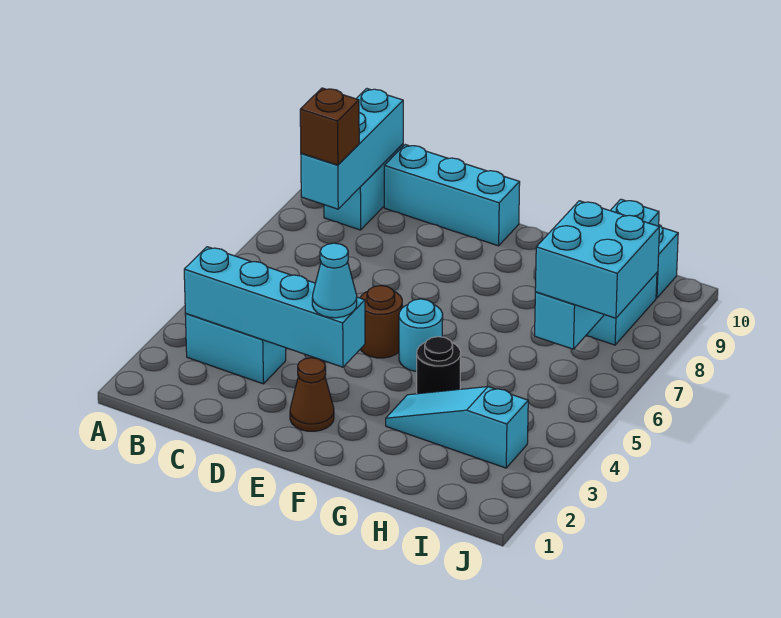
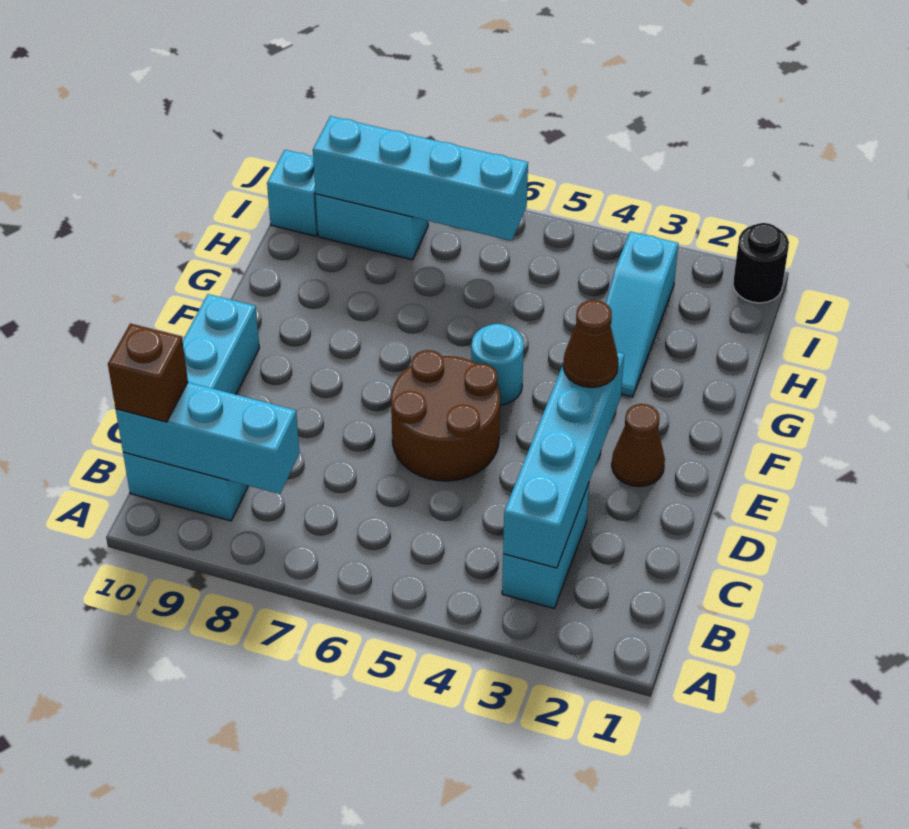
brown brick B8 level 3 -> brown brick B10 level 3
cyan cone E3 level 3 -> brown cone E3 level 3
brown round brick E5 level 1 -> brown round brick D5:E6 level 1
black round brick G4 level 1 -> black round brick J1 level 1
cyan brick I6:J7 level 3 -> none

